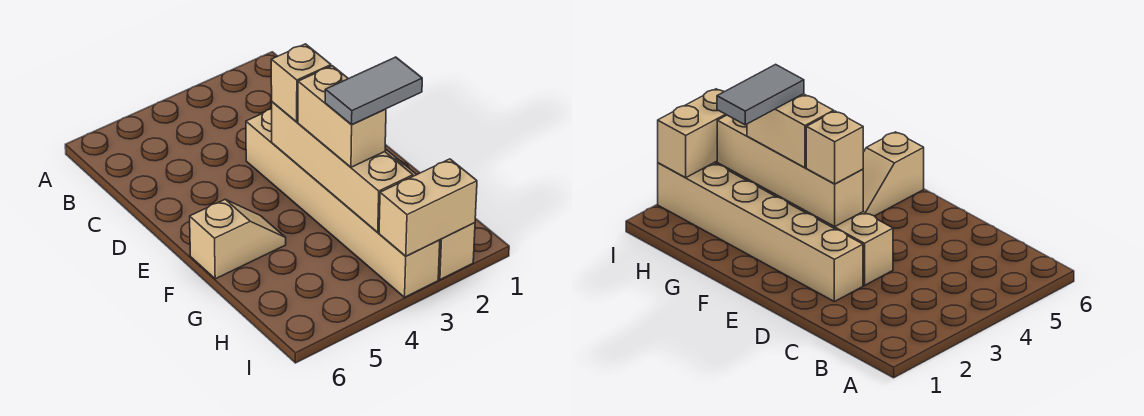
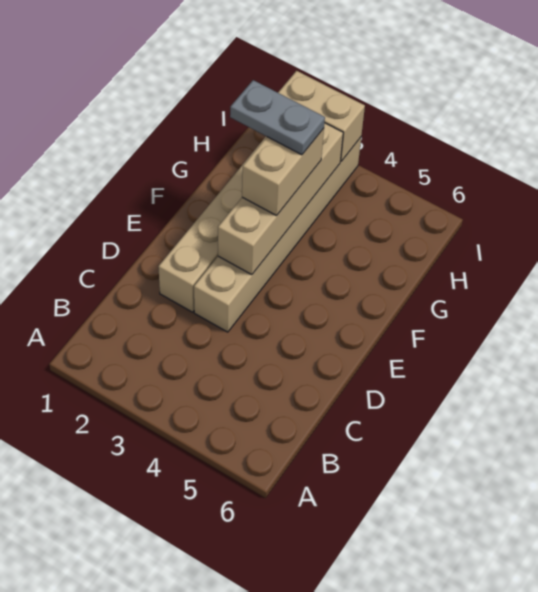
tan brick E3 level 3 -> none
tan slope F5:F6 level 1 top 6 -> none
grey tile G2:G3 level 4 -> grey plate G2:G3 level 4

